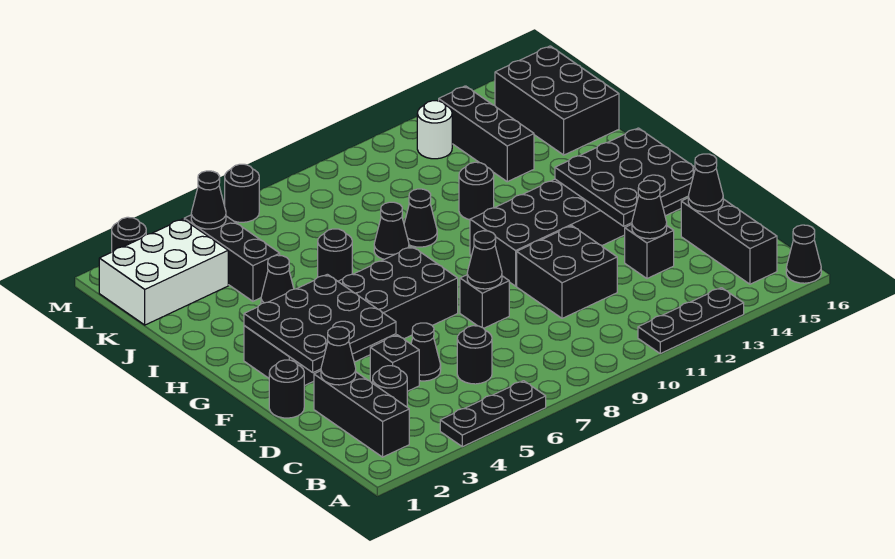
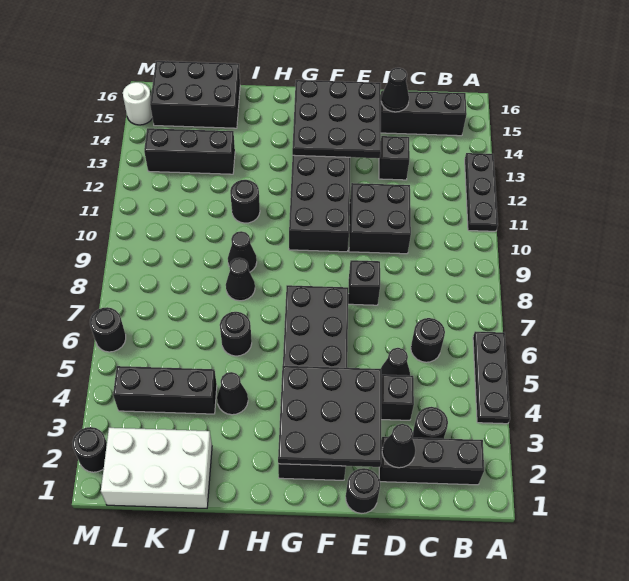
black cone A16 level 1 -> none
black cone D13 level 2 -> none
black cone E8 level 2 -> none
white brick K1:L3 level 1 -> white brick J1:L2 level 1
black cone L4 level 2 -> none
white round brick L12 level 1 -> white round brick M15 level 1

